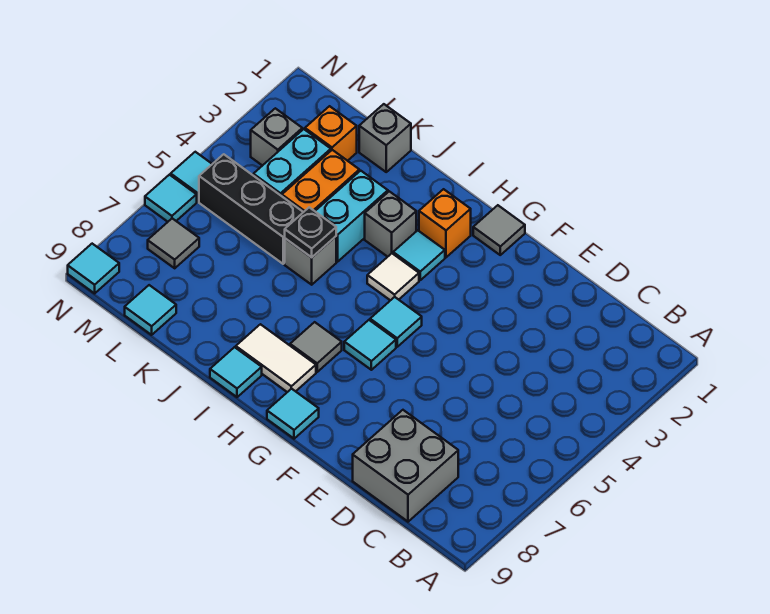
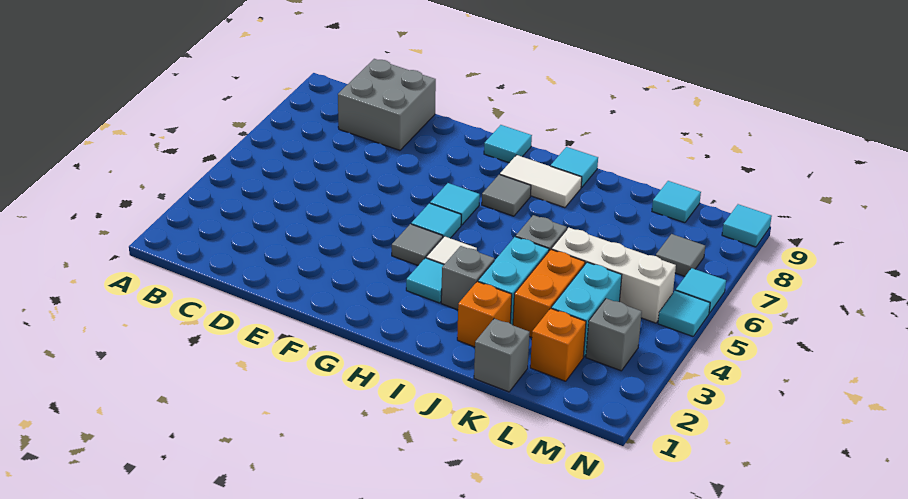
grey tile G1 level 1 -> grey tile G4 level 1
orange brick H2 level 1 -> orange brick J2 level 1
black plate J5 level 2 -> none
black brick K5:M5 level 1 -> white brick K5:M5 level 1

